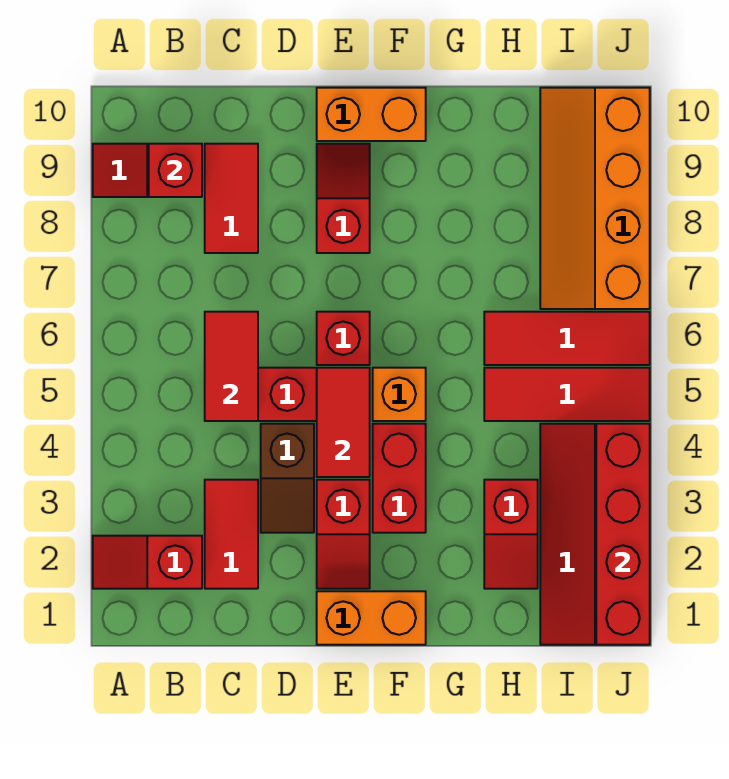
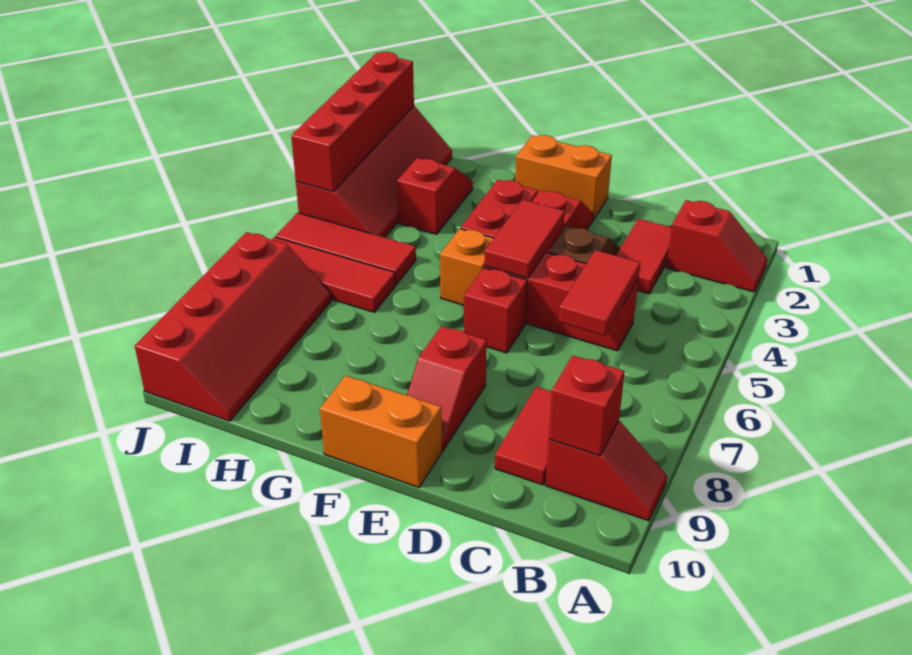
orange slope I7:J10 level 1 top J -> red slope I7:J10 level 1 top J

